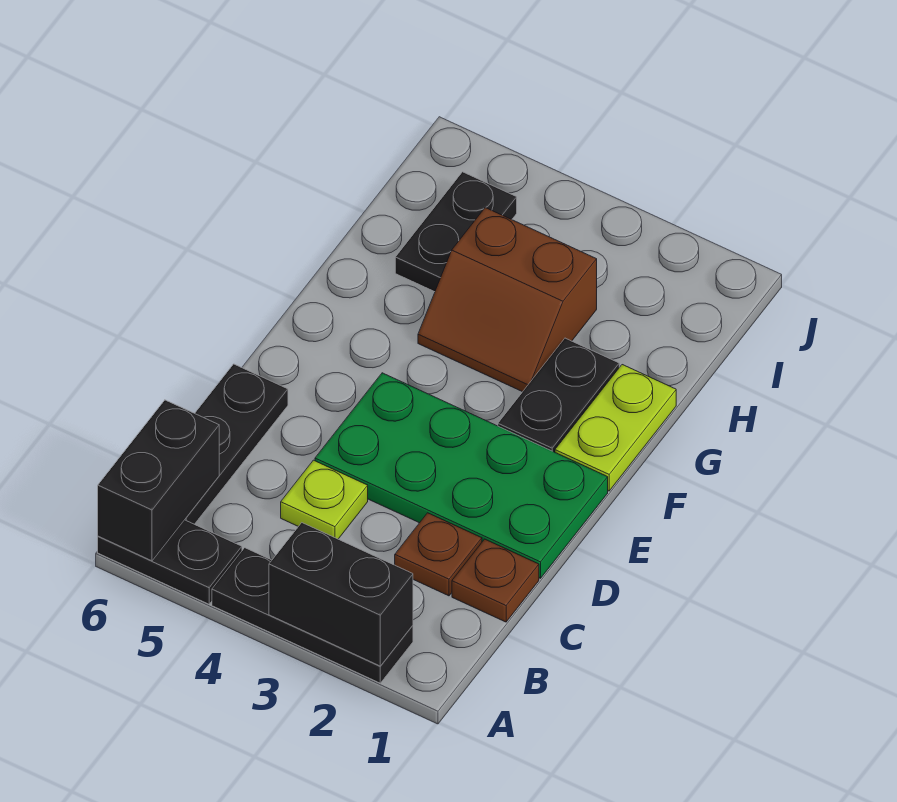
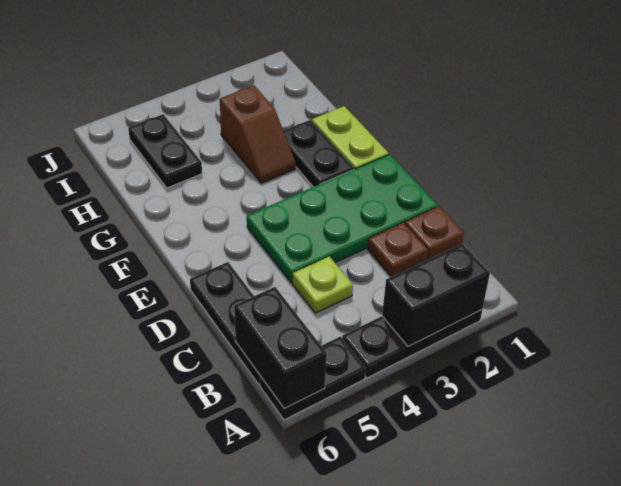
brown slope G3:H4 level 1 top H -> brown slope G3:H3 level 1 top H

